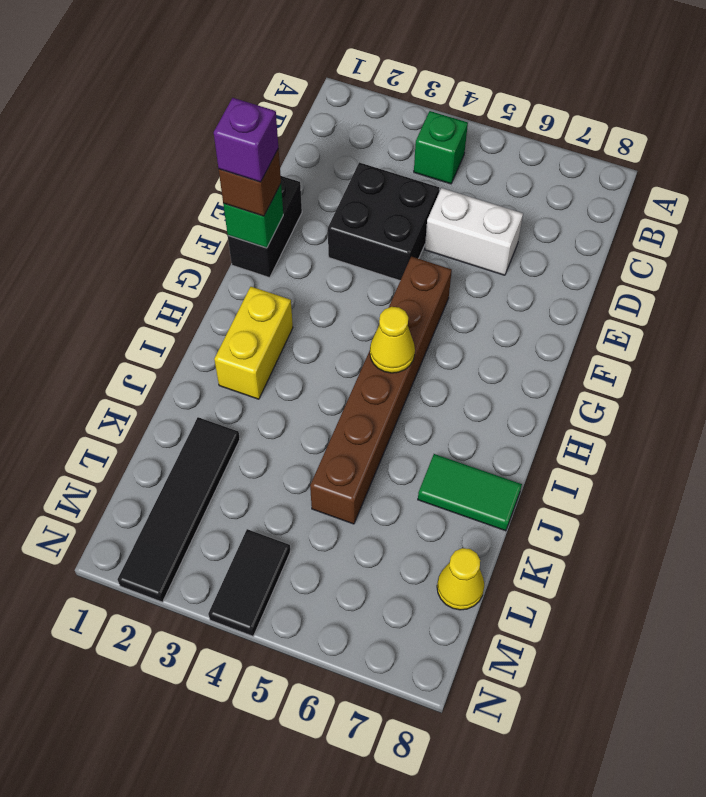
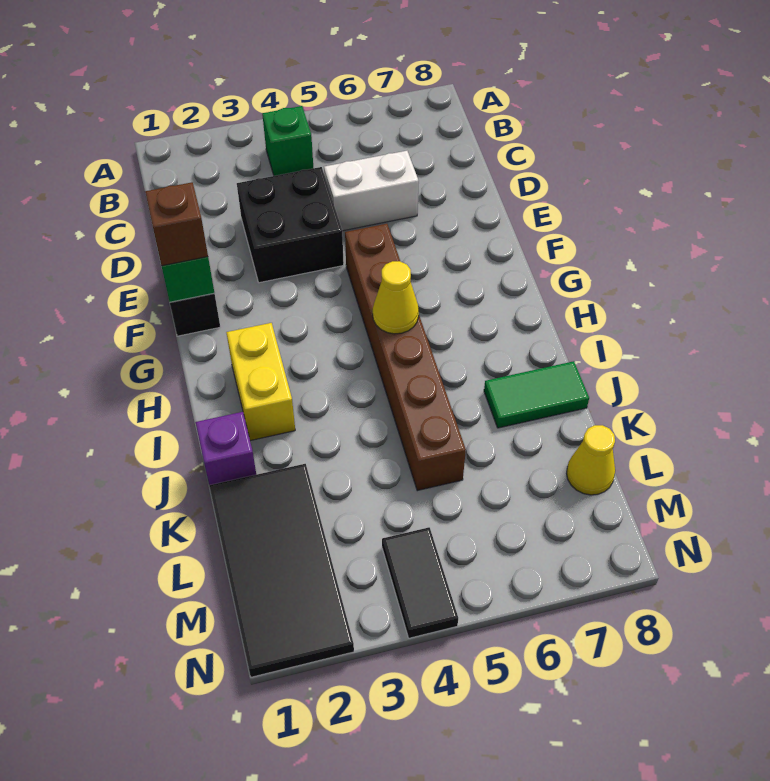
purple brick F1 level 4 -> purple brick J1 level 1
black tile K2:N2 level 1 -> black tile K1:N2 level 1

